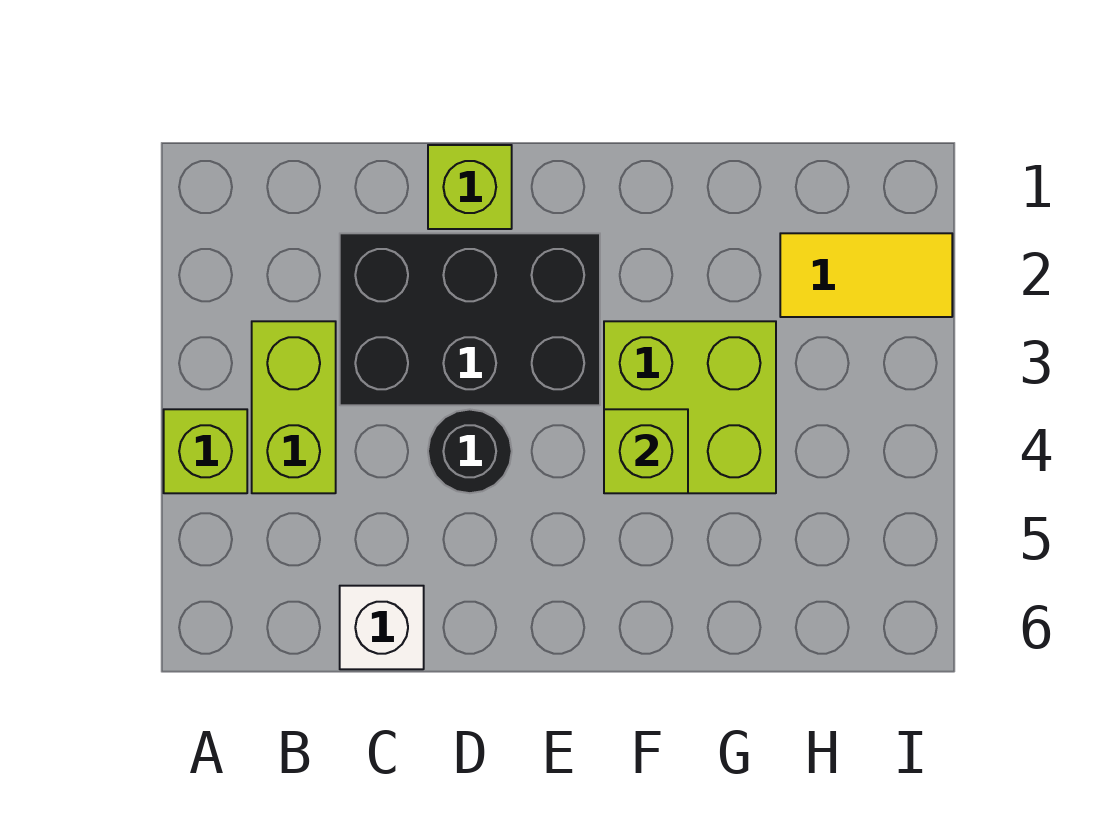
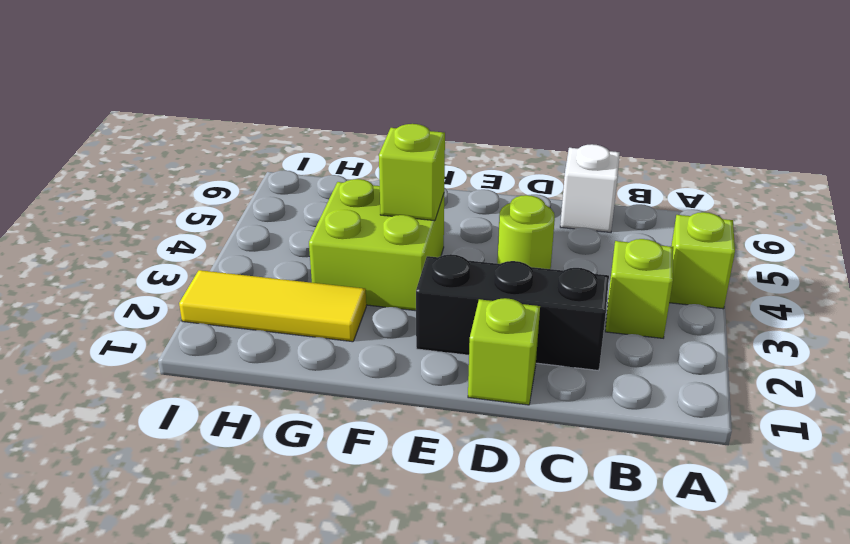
lime brick B3:B4 level 1 -> lime brick B3 level 1
black brick C2:E3 level 1 -> black brick C2:E2 level 1
black round brick D4 level 1 -> lime round brick D4 level 1
yellow tile H2:I2 level 1 -> yellow tile G2:I2 level 1

